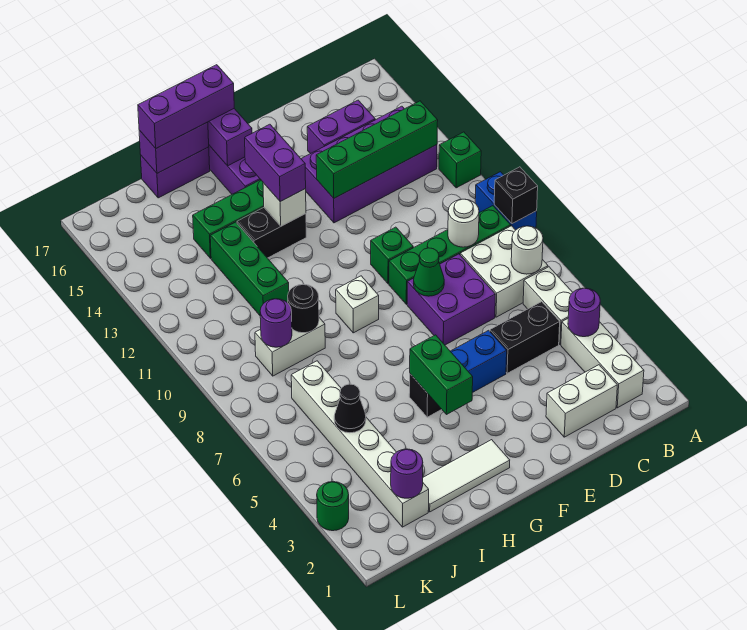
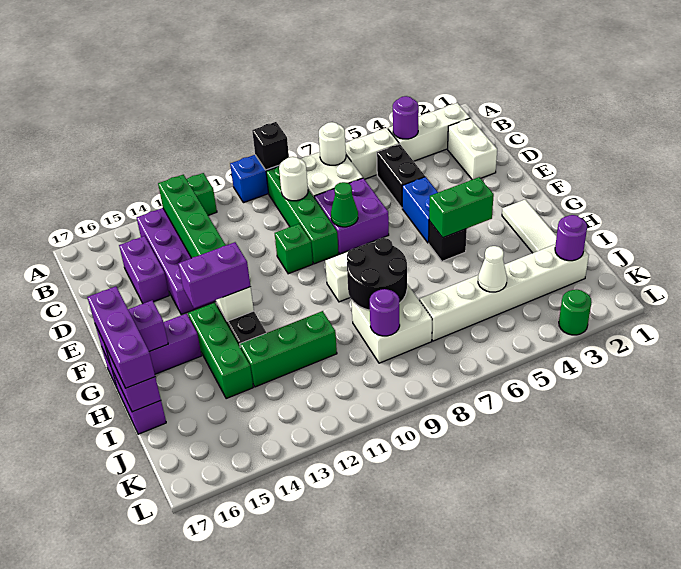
white brick I9:J9 level 1 -> white brick I8:J9 level 1
black round brick I9 level 2 -> black round brick H8:I9 level 2
black cone J5 level 2 -> white cone J5 level 2

